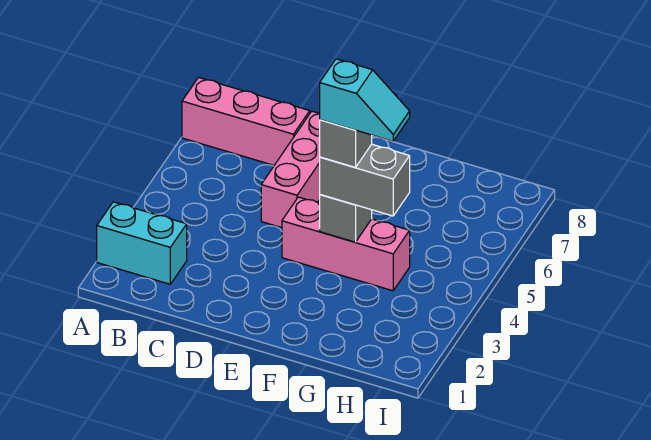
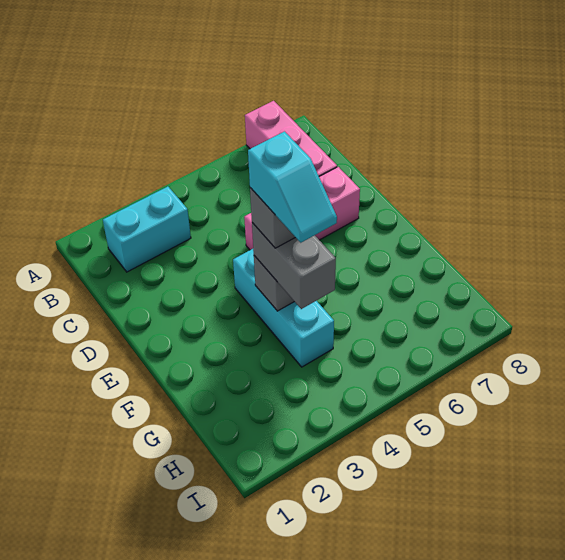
cyan brick A2:B2 level 1 -> cyan brick B2:B3 level 1
pink brick E4:G4 level 1 -> cyan brick E4:G4 level 1

